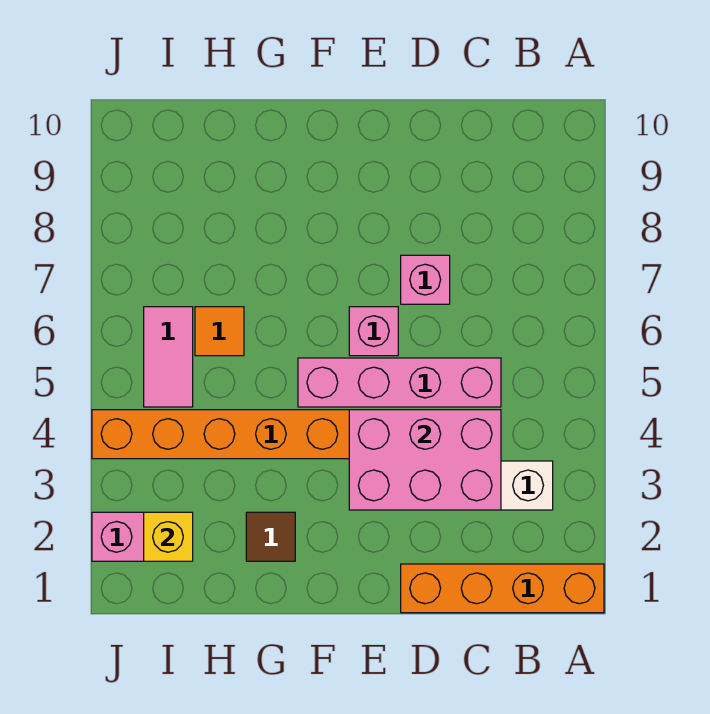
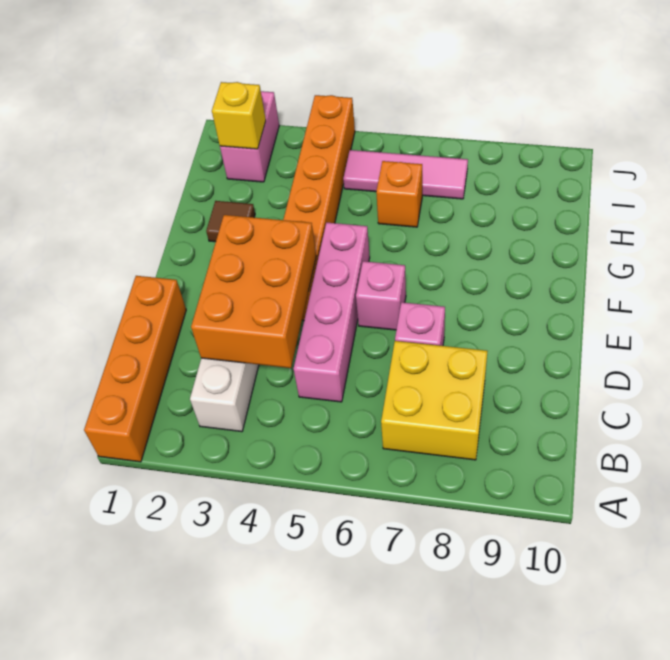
none -> yellow brick B7:C8 level 1
pink brick C3:E4 level 2 -> orange brick C3:E4 level 2
orange tile H6 level 1 -> orange brick H6 level 1
pink tile I5:I6 level 1 -> pink tile I5:I7 level 1

